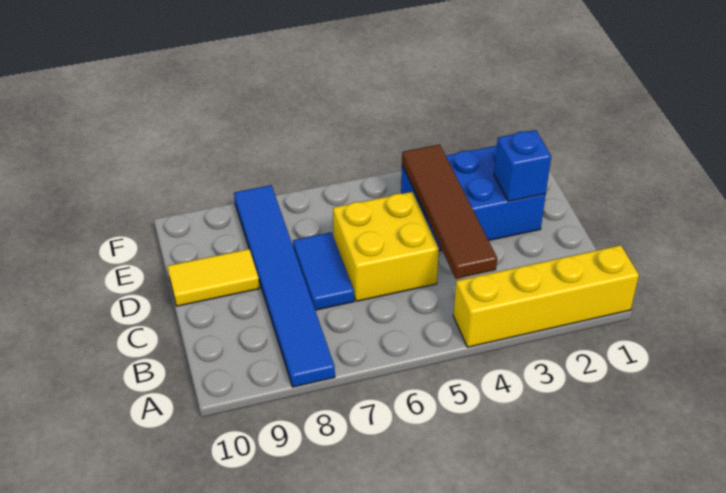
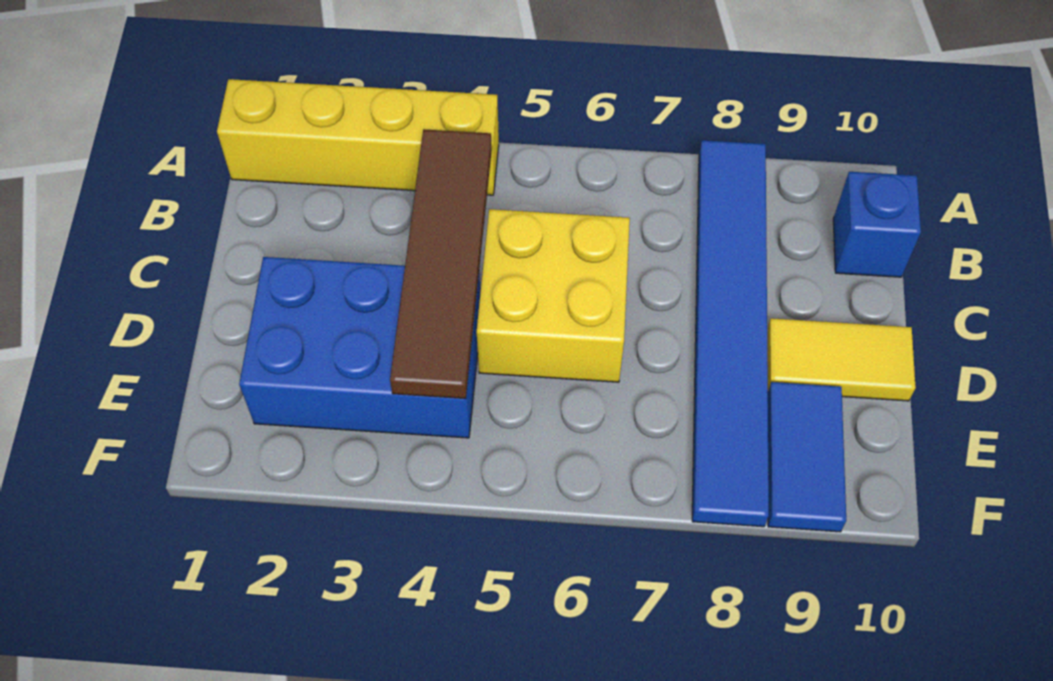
blue tile C7:D7 level 1 -> blue tile E9:F9 level 1
blue brick D2 level 2 -> blue brick B10 level 1

